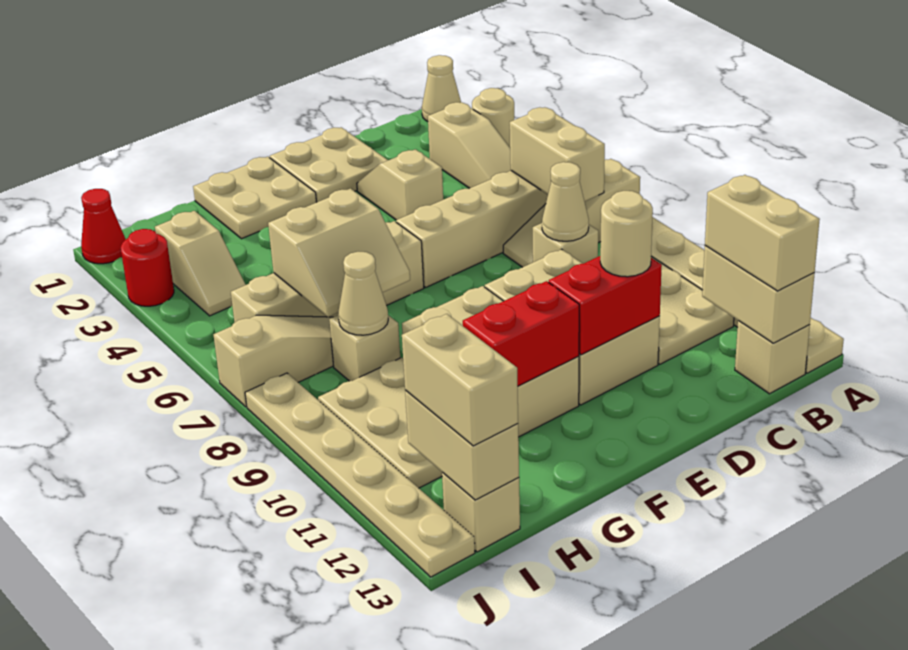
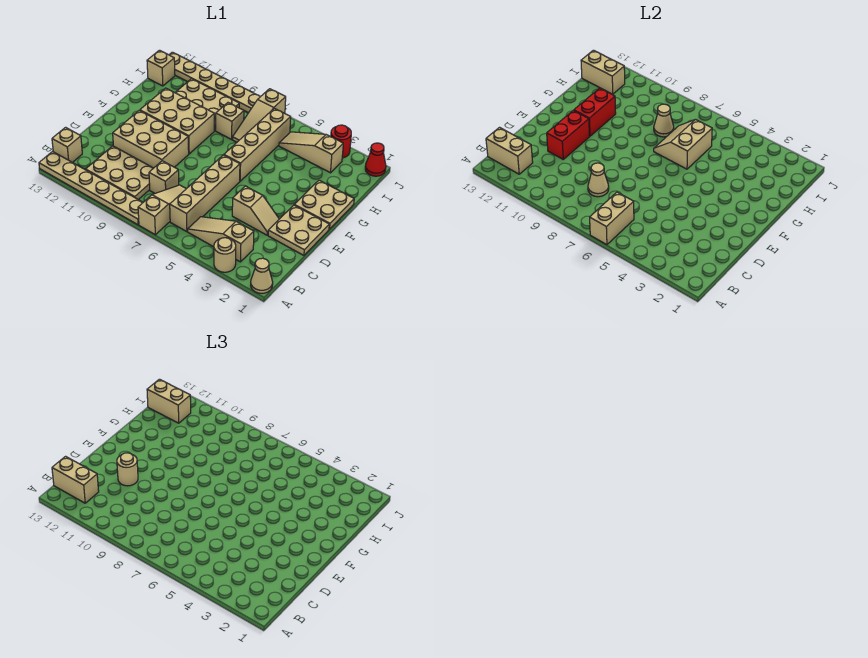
tan brick B6:B7 level 2 -> tan brick A6:B6 level 2
tan slope I3:I4 level 1 top 3 -> tan slope I3:I5 level 1 top 3

